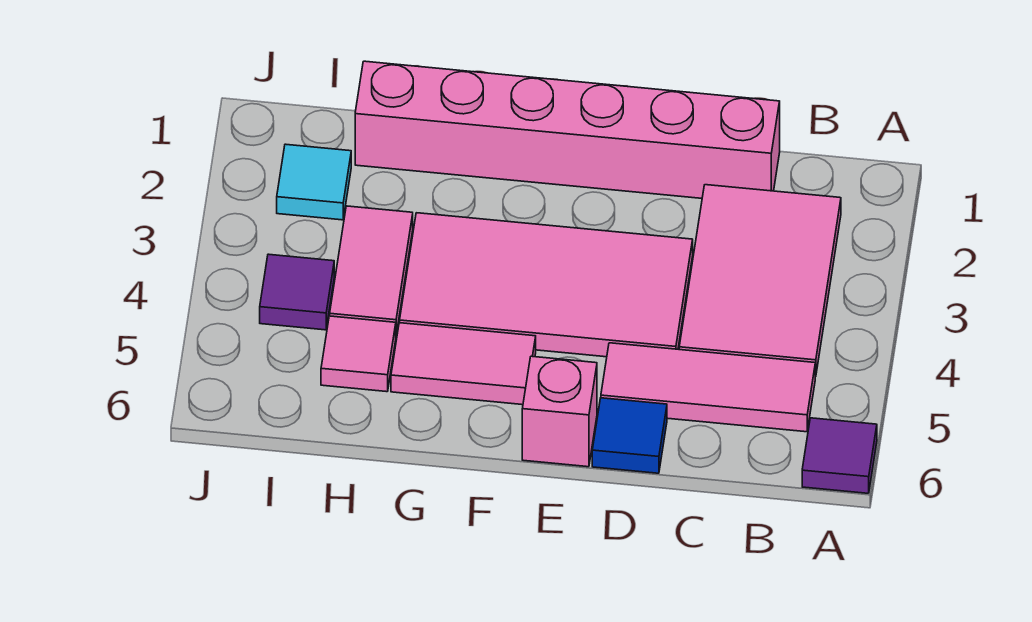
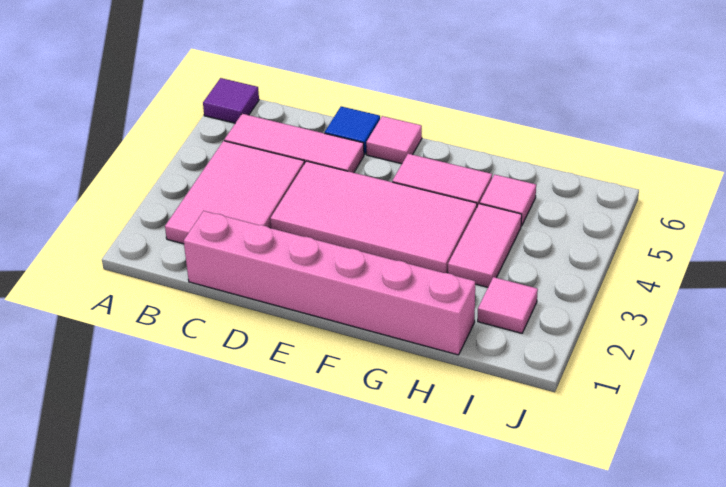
pink brick E6 level 1 -> pink tile E6 level 1
cyan tile I2 level 1 -> pink tile I2 level 1
purple tile I4 level 1 -> none

